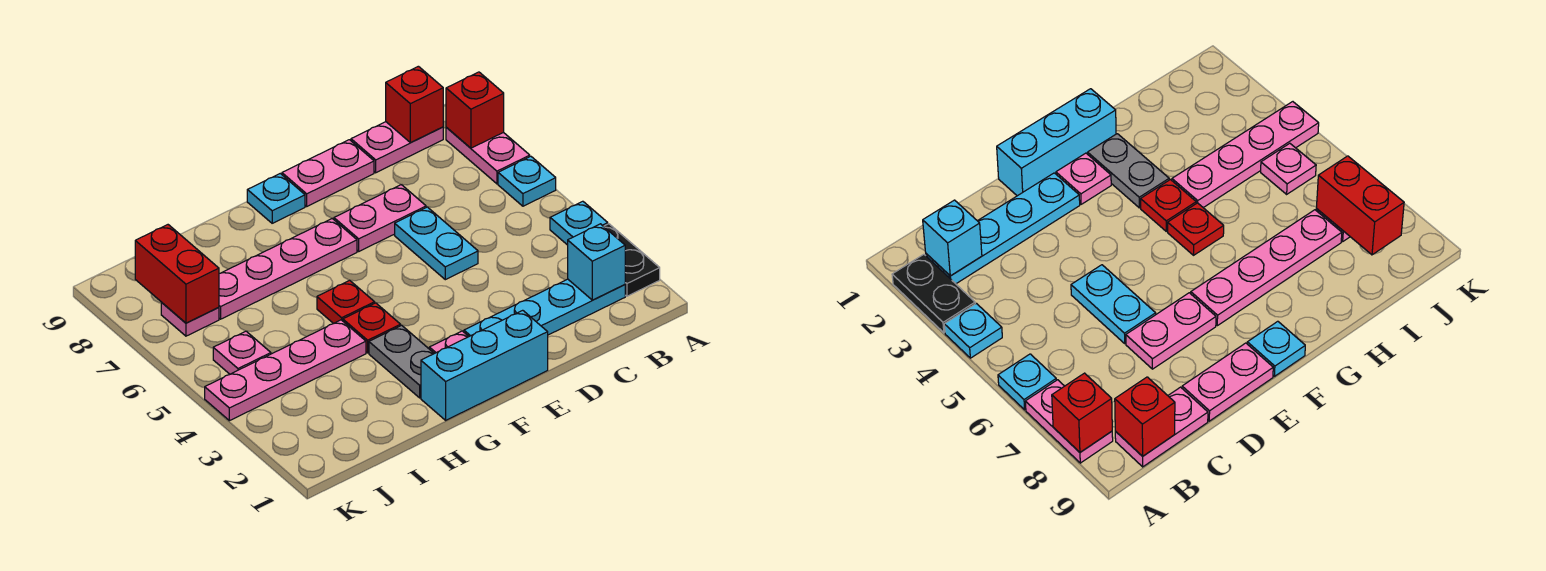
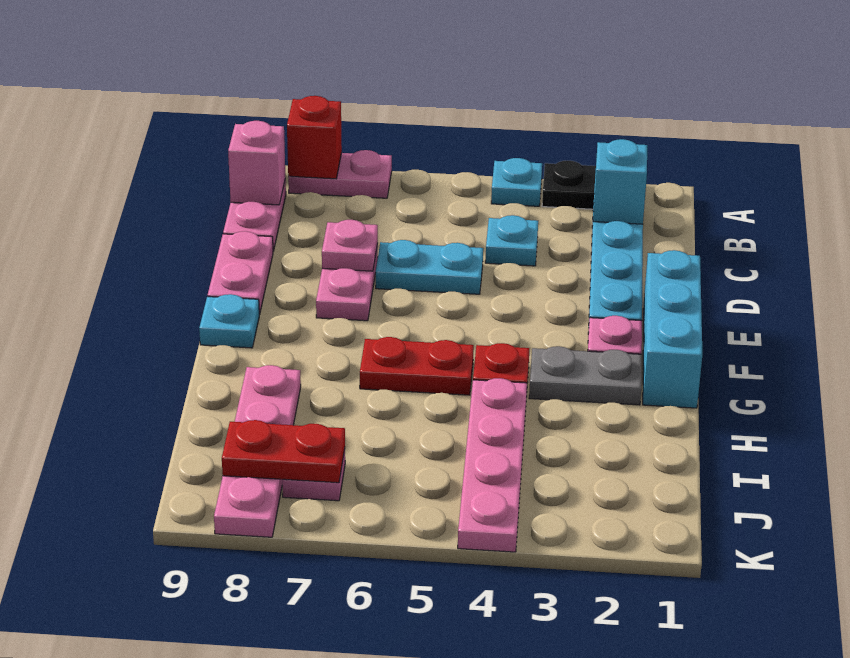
cyan plate A6 level 1 -> cyan plate C4 level 1
red brick B9 level 2 -> pink brick B9 level 2
pink plate F7:I7 level 1 -> pink plate H8:K8 level 1
red plate G5 level 1 -> red plate G5:G6 level 1
pink plate J5 level 1 -> pink plate D7 level 2
red brick J7:J8 level 2 -> red plate J7:J8 level 2

